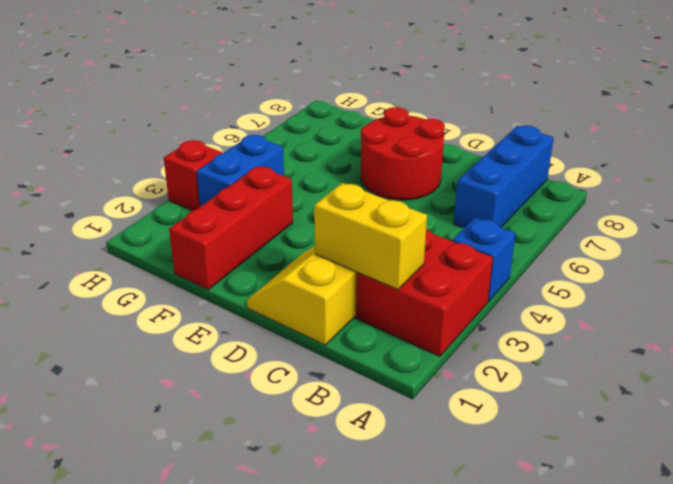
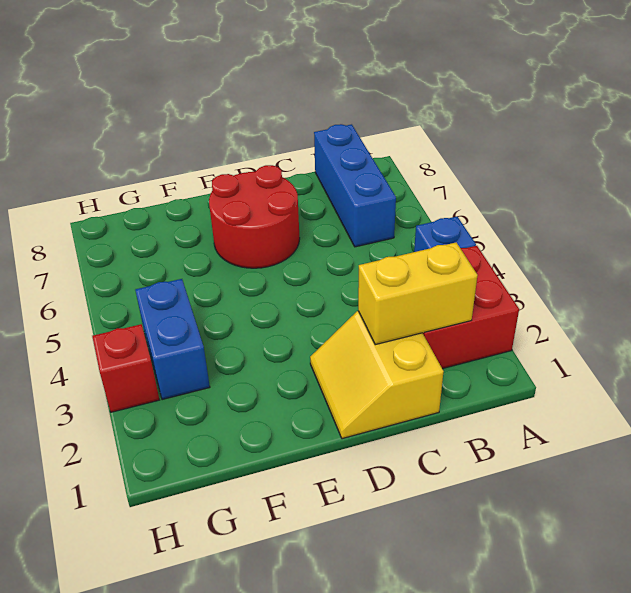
red brick F1:F3 level 1 -> none

